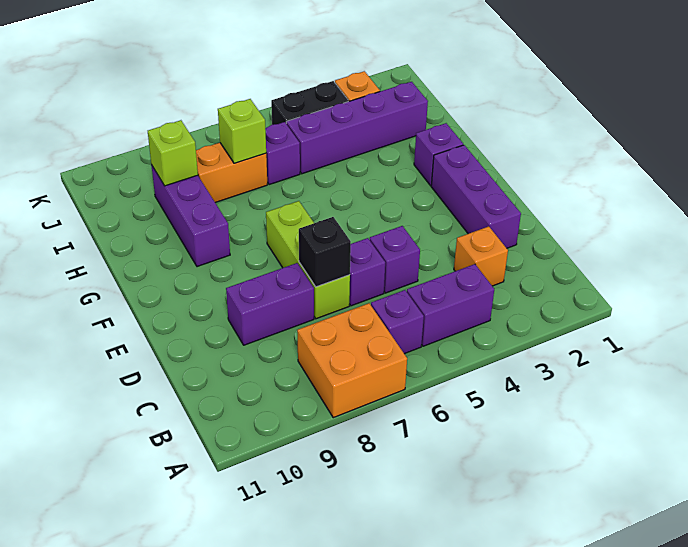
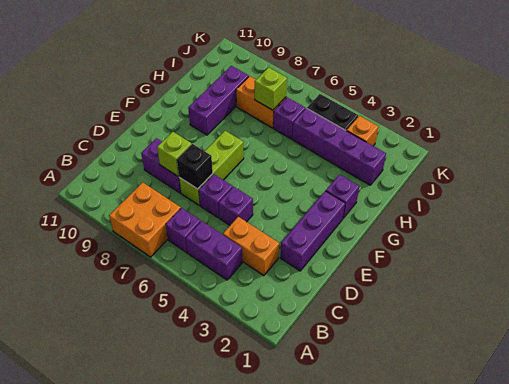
orange brick C3 level 1 -> orange brick C3:C4 level 1
lime brick I9 level 2 -> lime brick D8 level 2

